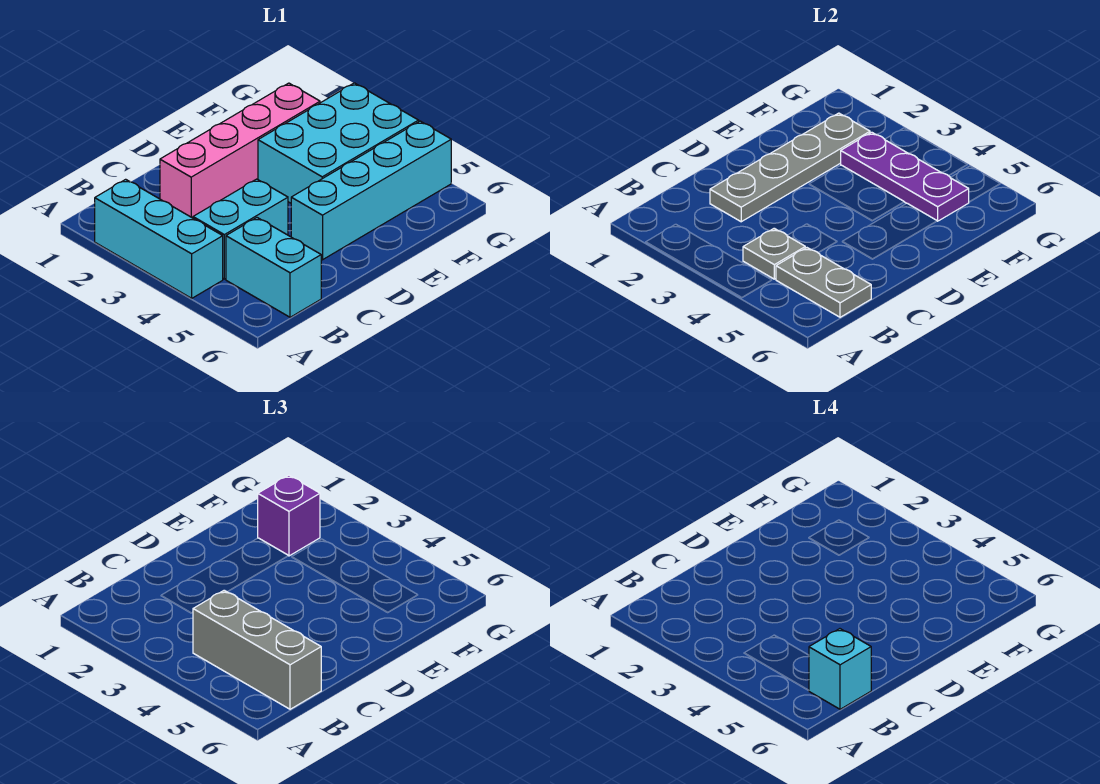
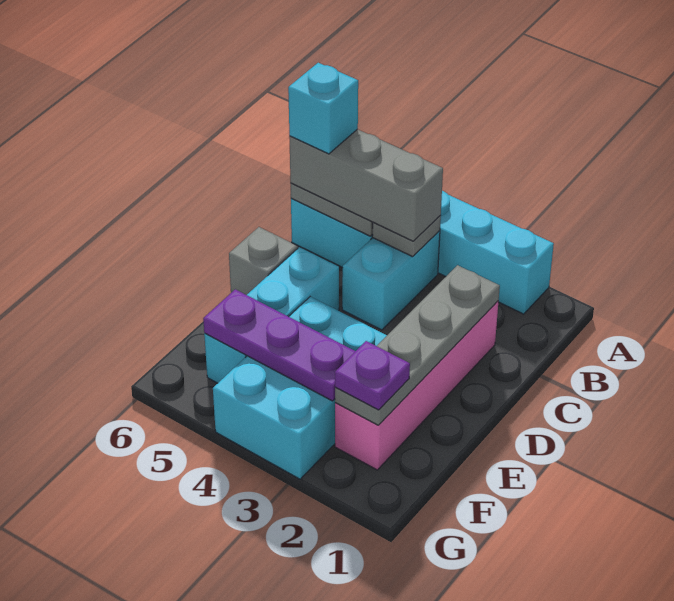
cyan brick D5:G5 level 1 -> cyan brick D5:F5 level 1
none -> grey brick D6 level 1
purple brick F2 level 3 -> purple plate F2 level 3

